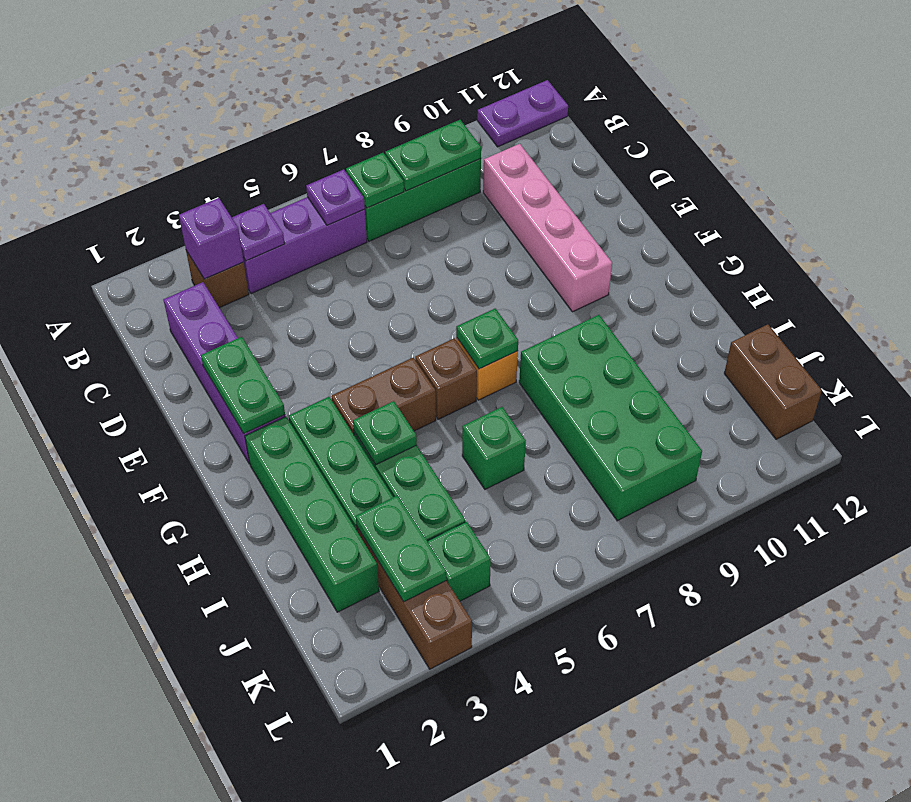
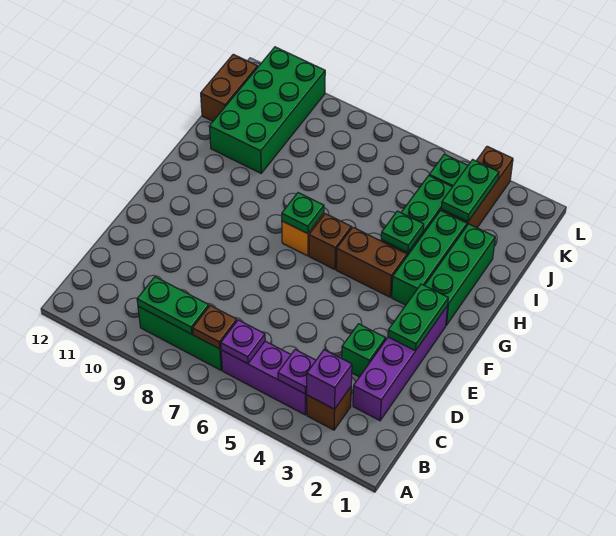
purple plate A11:A12 level 1 -> none
green plate B7 level 2 -> brown plate B7 level 2
pink brick C10:F10 level 1 -> none
green brick G2:J2 level 1 -> green brick G2:I2 level 1
green brick H8:K9 level 1 -> green brick I10:L11 level 1
green brick I6 level 1 -> green brick D3 level 1

